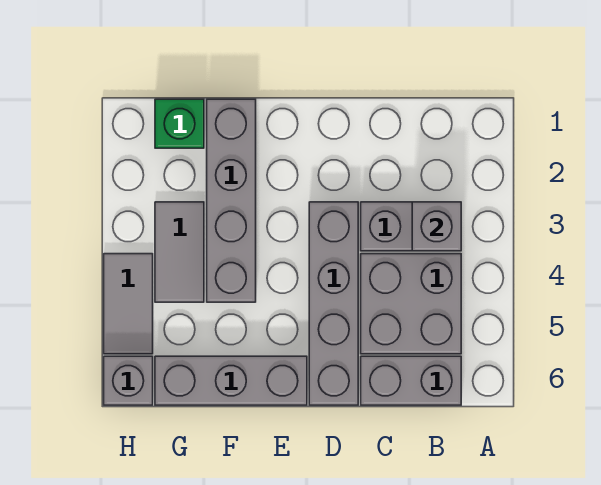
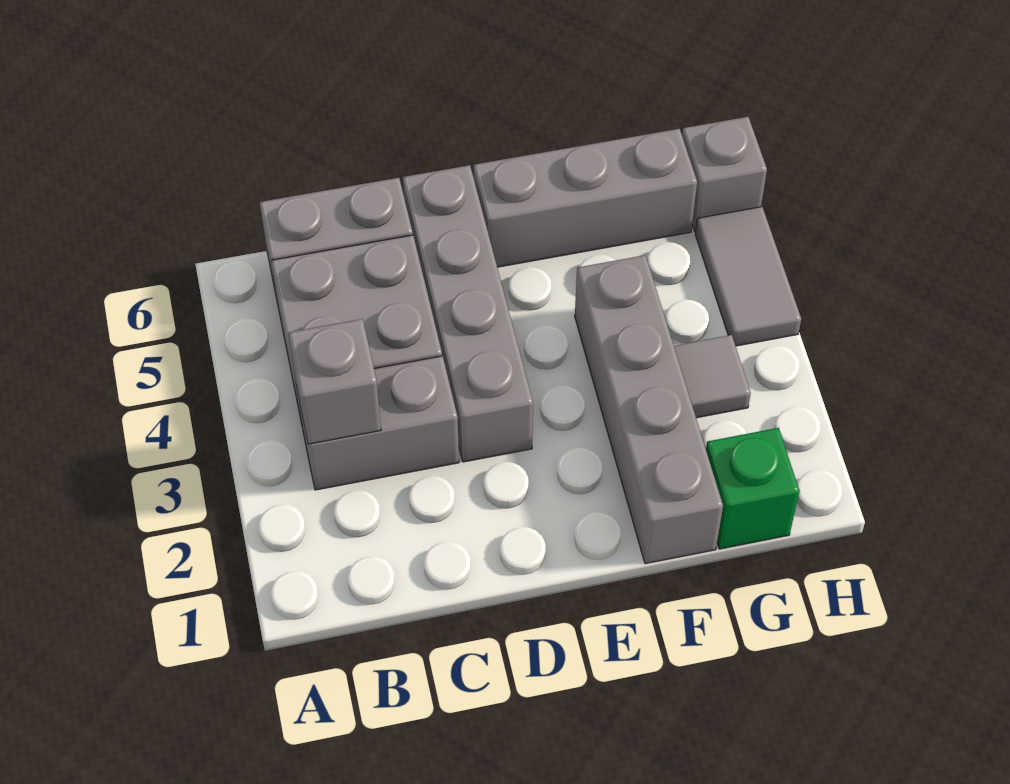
grey tile G3:G4 level 1 -> grey tile G3 level 1

